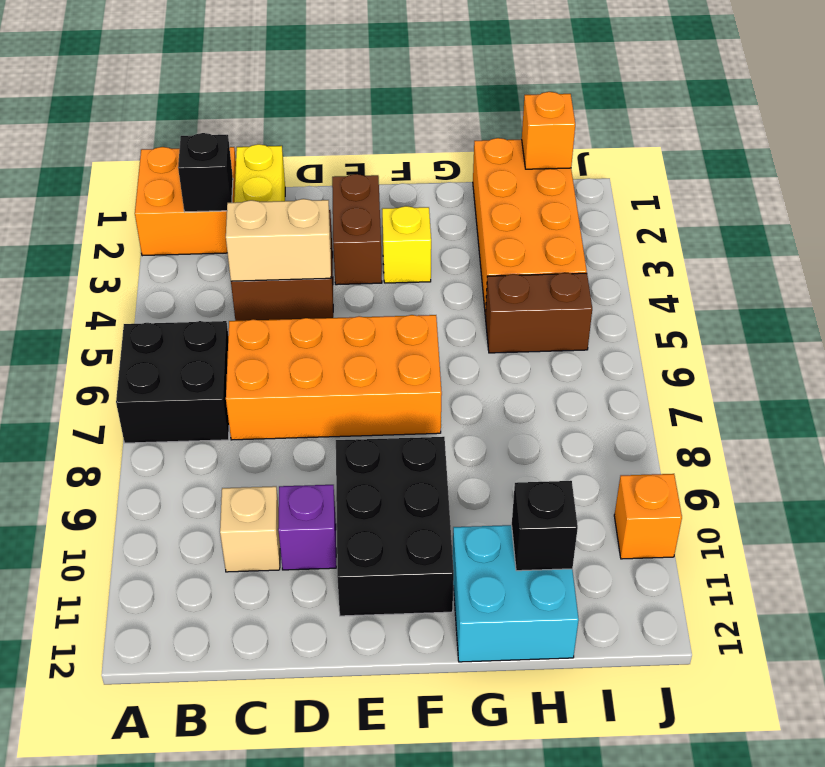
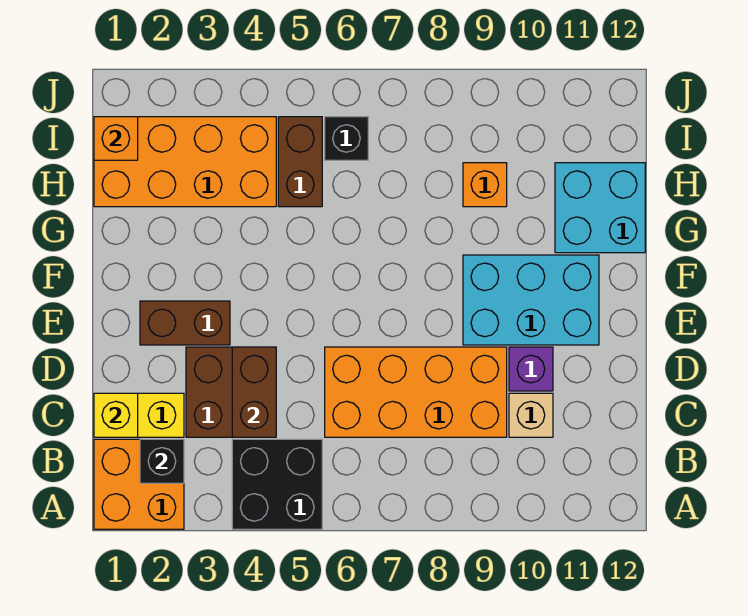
black brick A6:B7 level 1 -> black brick A4:B5 level 1
tan brick C4:D4 level 2 -> brown brick C4:D4 level 2
orange brick C6:F7 level 1 -> orange brick C6:D9 level 1
black brick E9:F11 level 1 -> cyan brick E9:F11 level 1
yellow brick F3 level 1 -> yellow brick C1 level 2
black brick H11 level 2 -> black brick I6 level 1
orange brick J10 level 1 -> orange brick H9 level 1

